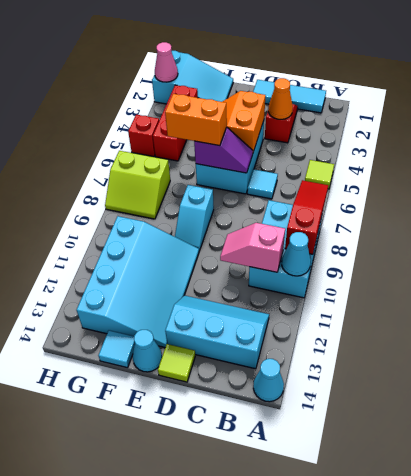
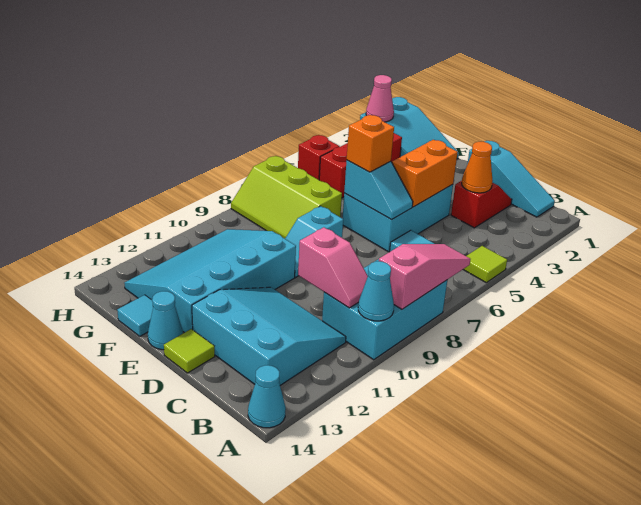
red slope A7:A9 level 2 top 9 -> pink slope A7:A9 level 2 top 9
cyan tile B1:D1 level 1 -> cyan slope B1:D1 level 1 top D
pink slope B10:C10 level 2 top B -> pink slope B10:C10 level 2 top C
cyan slope B12:D13 level 1 top 13 -> cyan slope B11:D13 level 1 top 13
purple slope D6:E6 level 2 top E -> cyan slope D6:E6 level 2 top E
orange brick E6:F6 level 3 -> orange brick E6 level 3
cyan slope E10:G13 level 1 top G -> cyan slope E10:G13 level 1 top E
lime slope G7:H8 level 1 top 7 -> lime slope F7:H8 level 1 top 7

